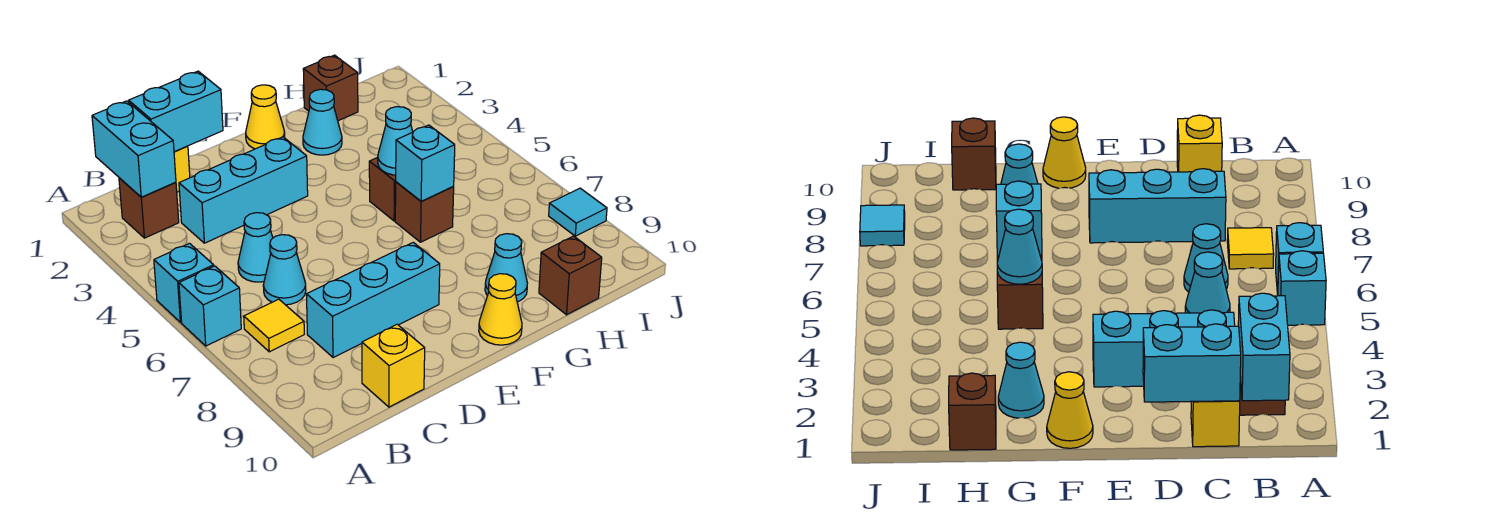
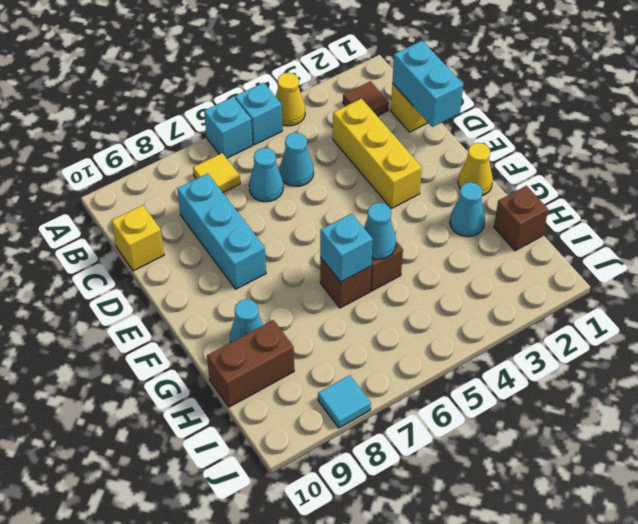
cyan brick B1:B2 level 2 -> none
brown brick B2 level 1 -> brown tile B2 level 1
cyan brick C3:E3 level 1 -> yellow brick C3:E3 level 1
yellow cone F10 level 1 -> yellow cone A4 level 1
brown brick H10 level 1 -> brown brick H9:H10 level 1

